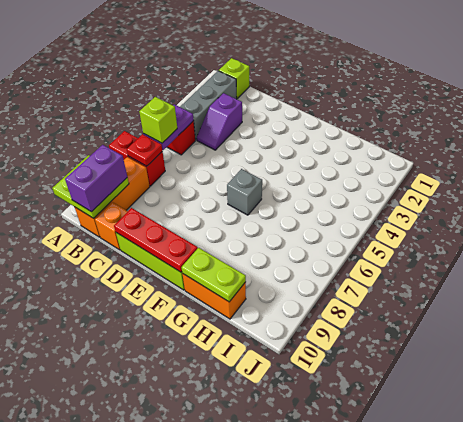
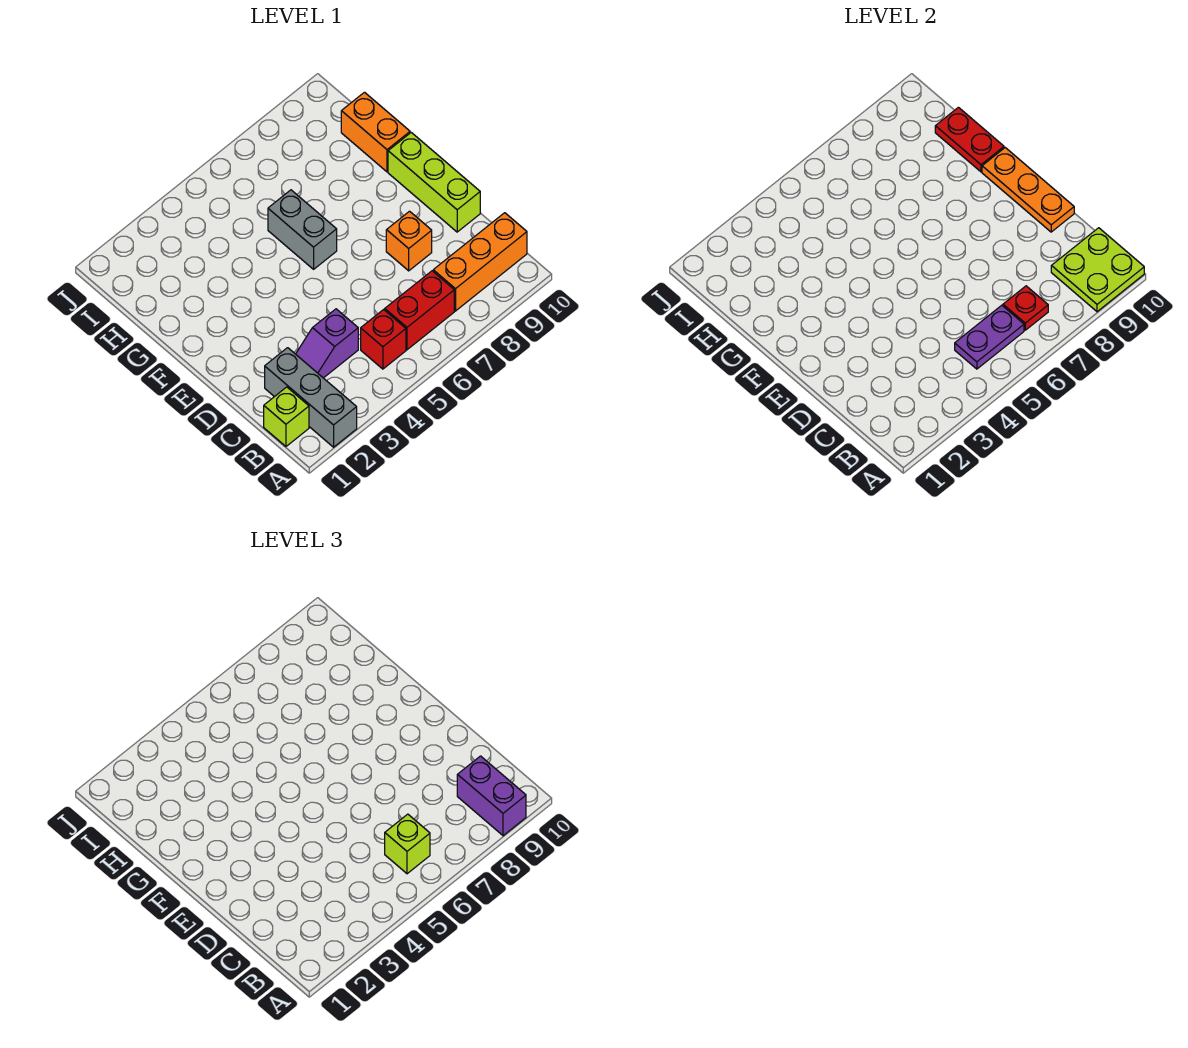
red brick A7:B7 level 1 -> red brick B6:B7 level 1
grey brick B2:B4 level 1 -> grey brick A2:C2 level 1
purple brick B9:B10 level 3 -> purple brick A9:B9 level 3
purple slope C3:C4 level 1 top 3 -> purple slope C3:C4 level 1 top 4
orange brick C10 level 1 -> orange brick D8 level 1
red plate D10:F10 level 2 -> orange plate D10:F10 level 2
grey brick F6 level 1 -> grey brick F6:G6 level 1
lime plate G10:H10 level 2 -> red plate G10:H10 level 2

